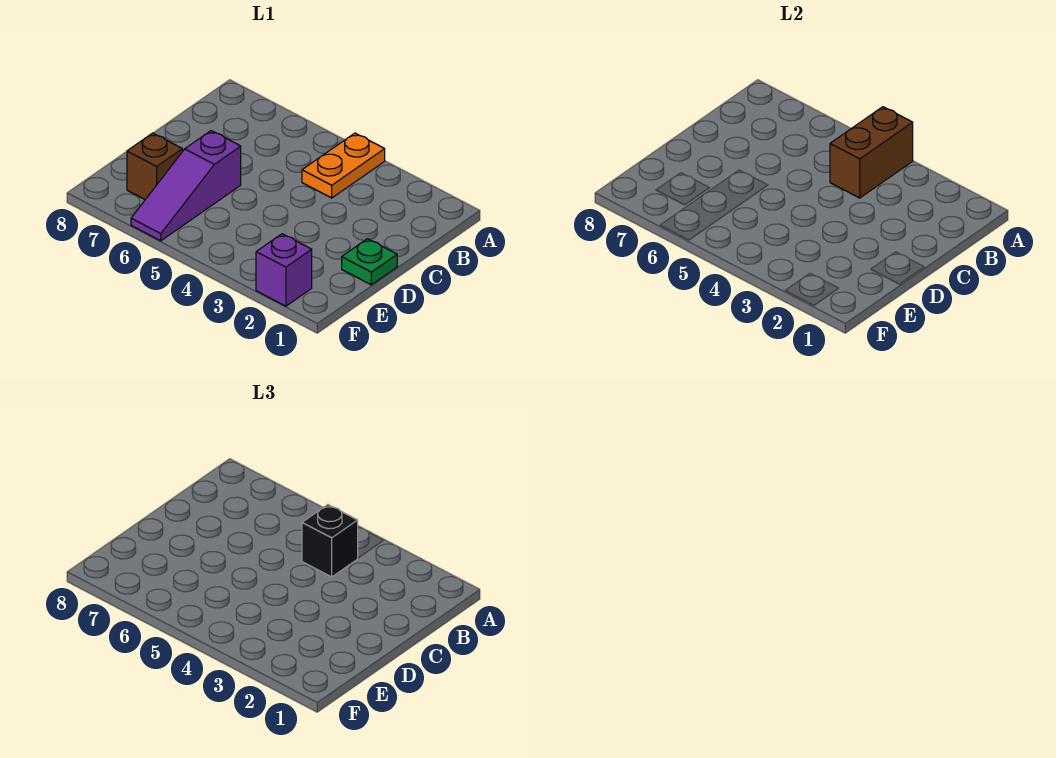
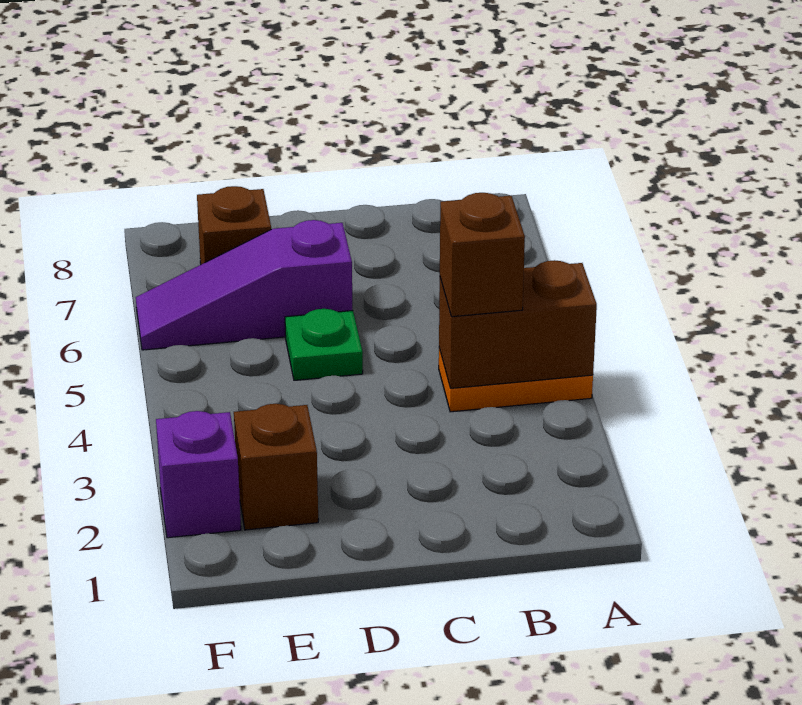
black brick B4 level 3 -> brown brick B4 level 3
green plate D1 level 1 -> green plate D5 level 1
none -> brown brick E2 level 1

